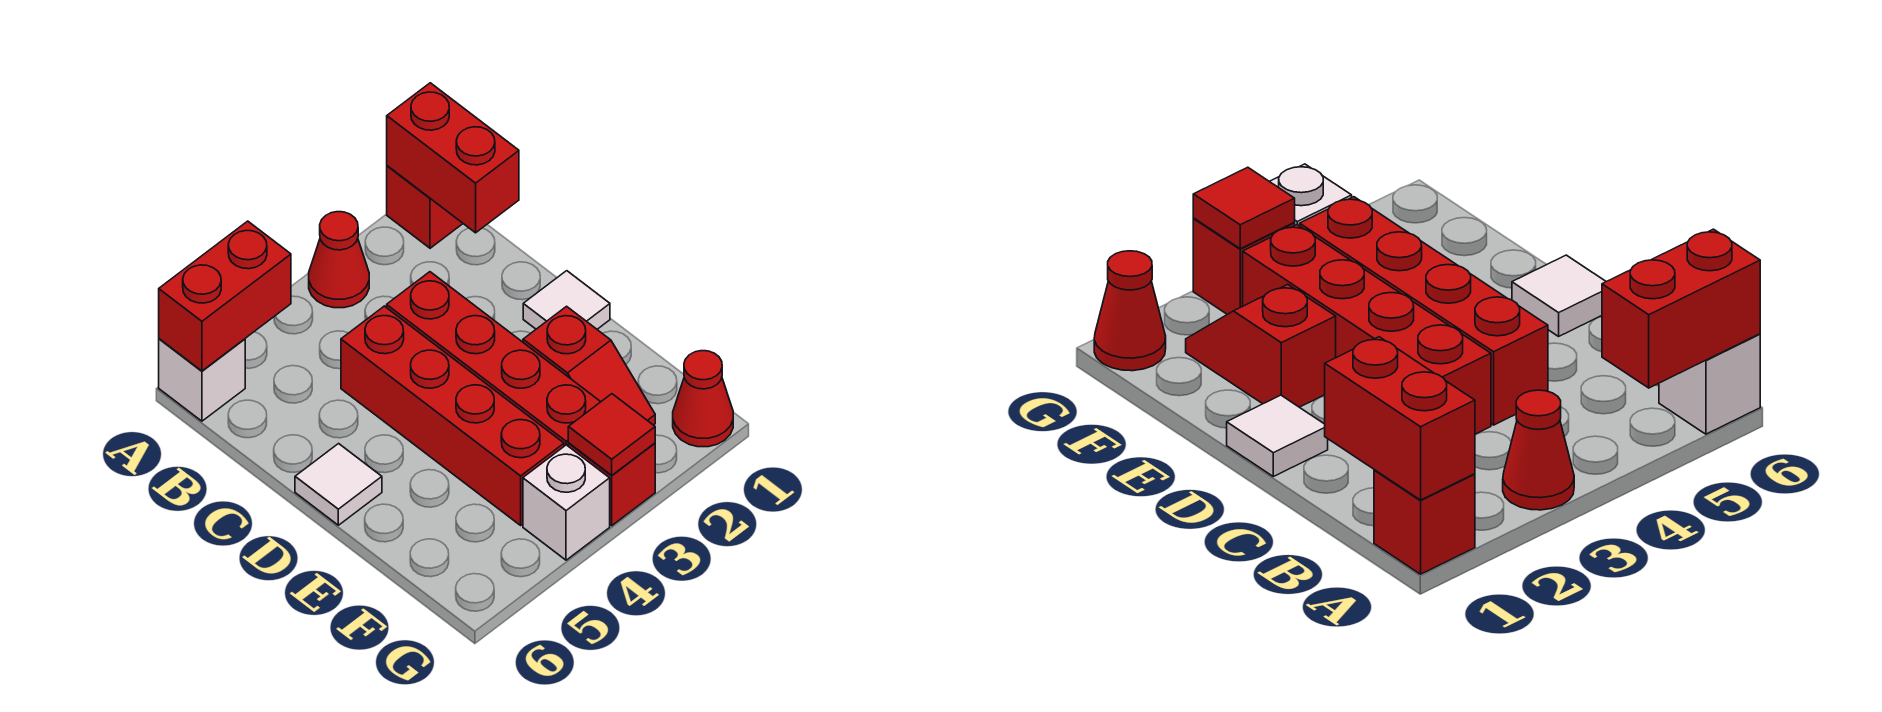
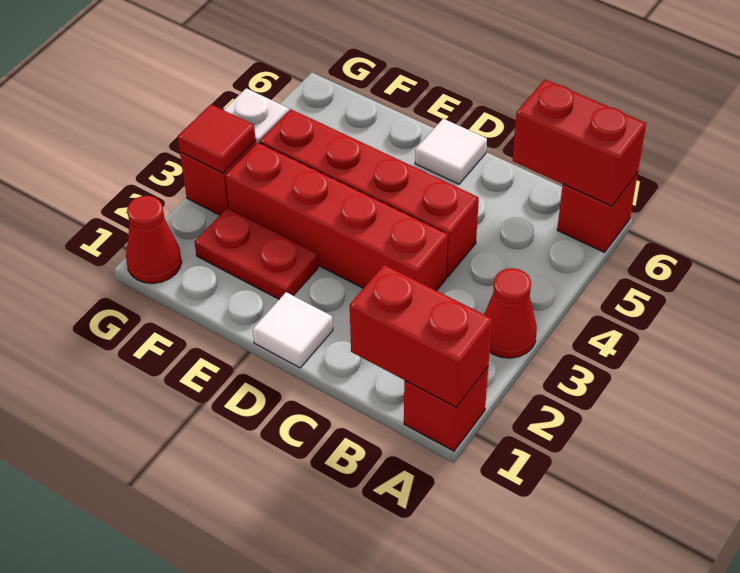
red brick A5:A6 level 2 -> red brick A6:B6 level 2
white brick A6 level 1 -> red brick A6 level 1
red slope E2:F2 level 1 top E -> red plate E2:F2 level 1

